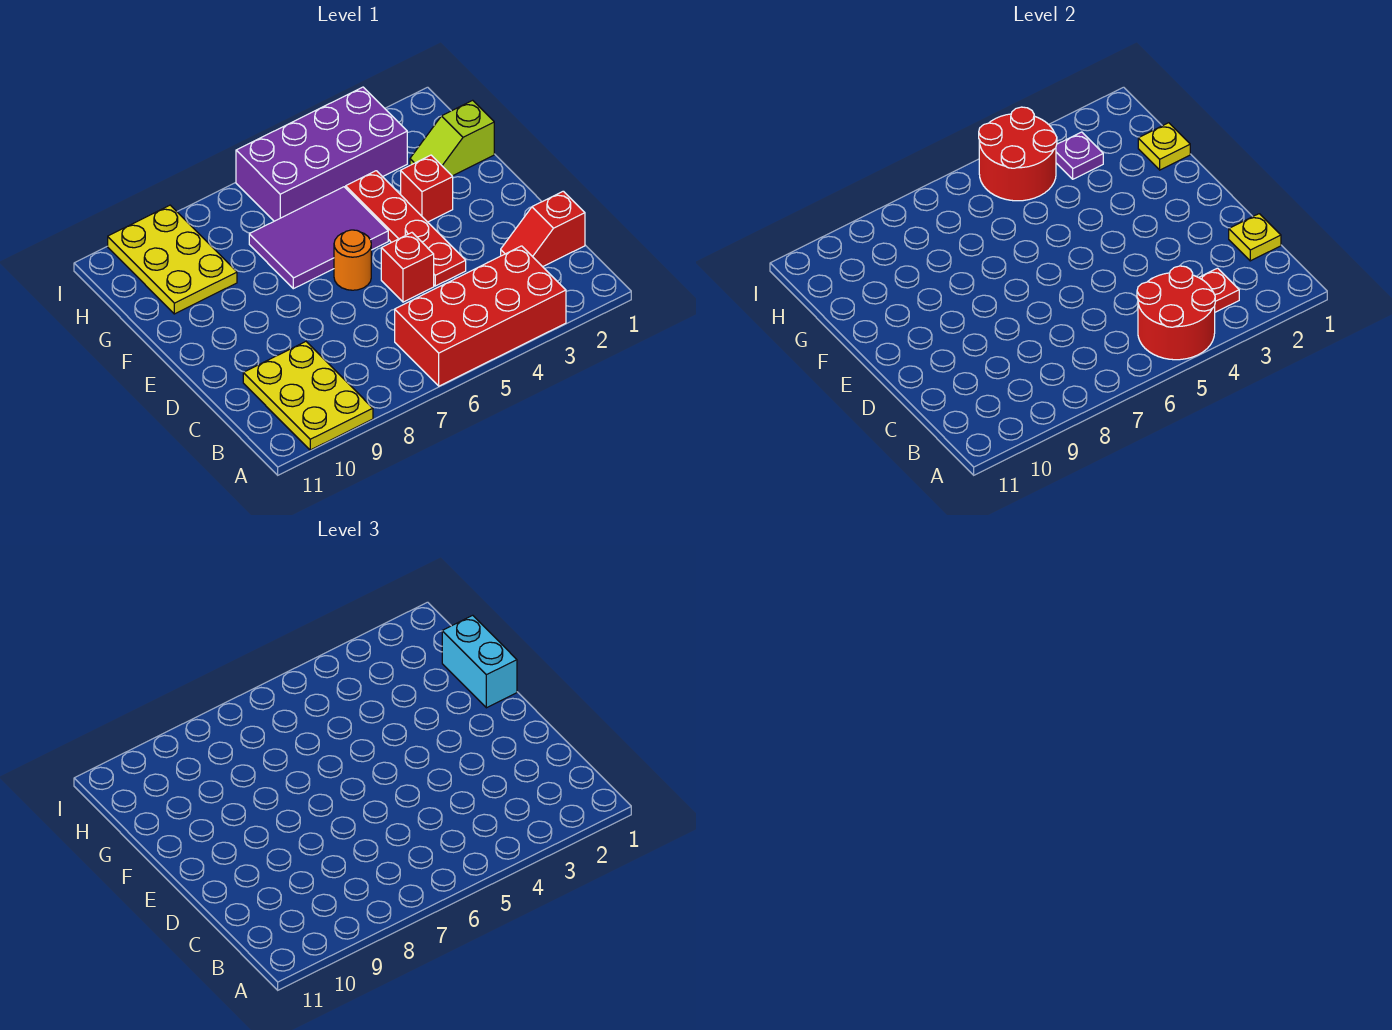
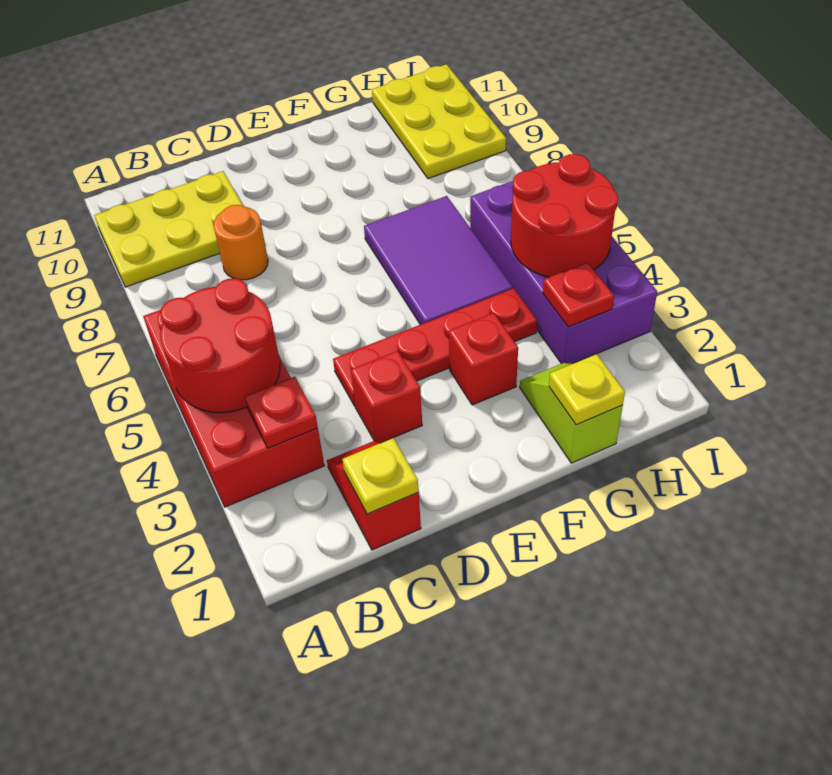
red brick D5 level 1 -> red brick D3 level 1
orange round brick E6 level 1 -> orange round brick C8 level 1
cyan brick F1:G1 level 3 -> none
yellow plate G9:I10 level 1 -> yellow plate H9:I11 level 1
purple plate H3 level 2 -> red plate H3 level 2

